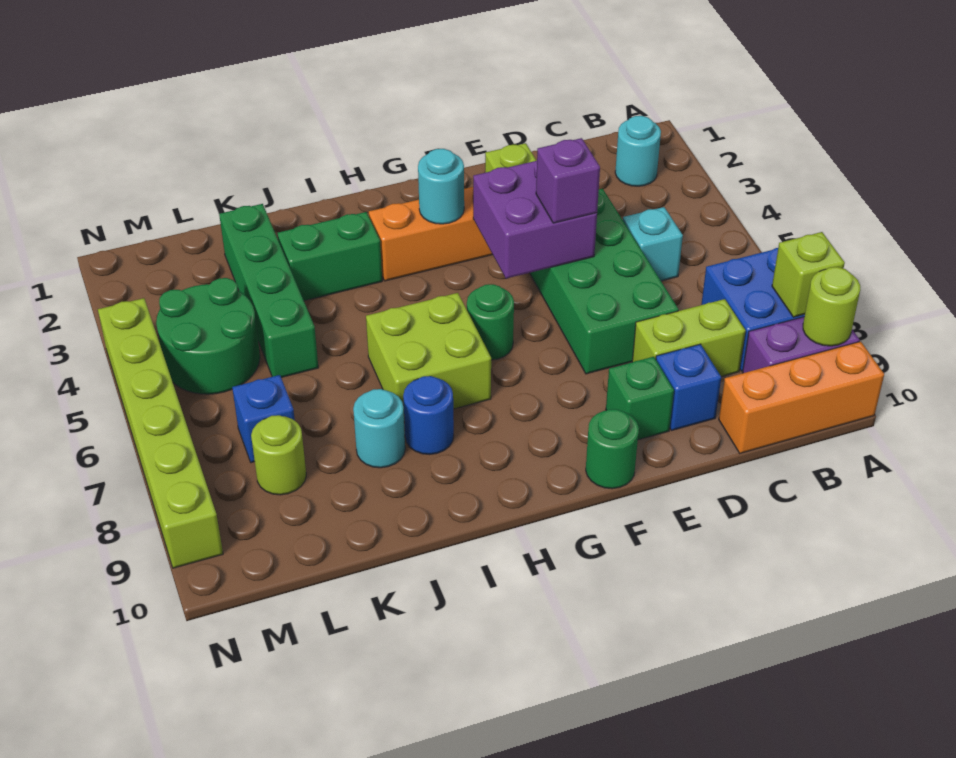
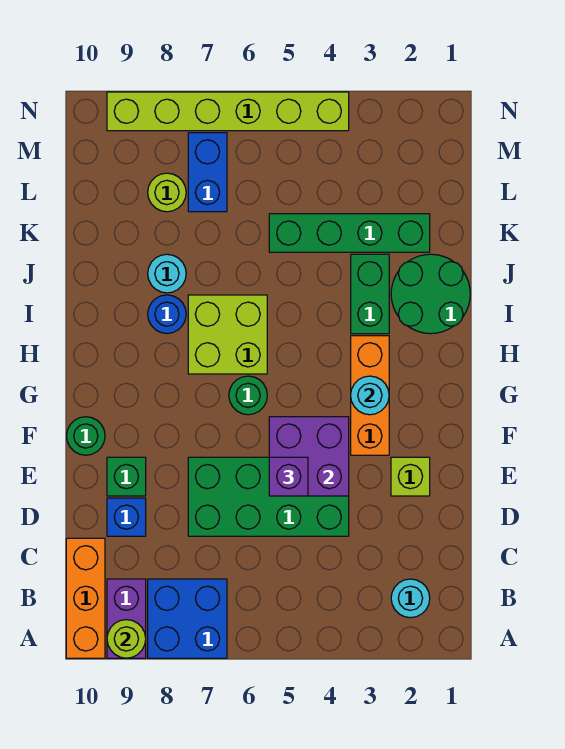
lime brick A8 level 2 -> none
cyan brick C5 level 1 -> none
lime brick C8:D8 level 1 -> none
green round brick L4:M5 level 1 -> green round brick I1:J2 level 1
blue brick L7 level 1 -> blue brick L7:M7 level 1

